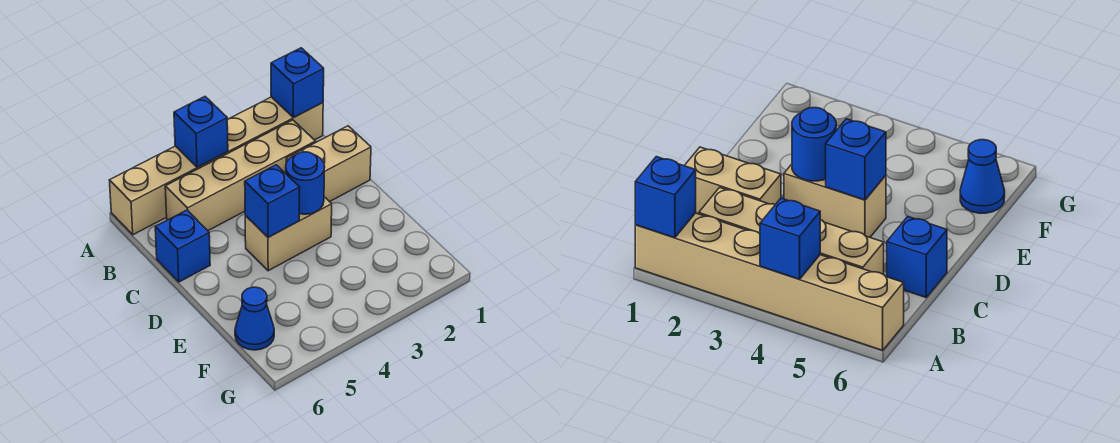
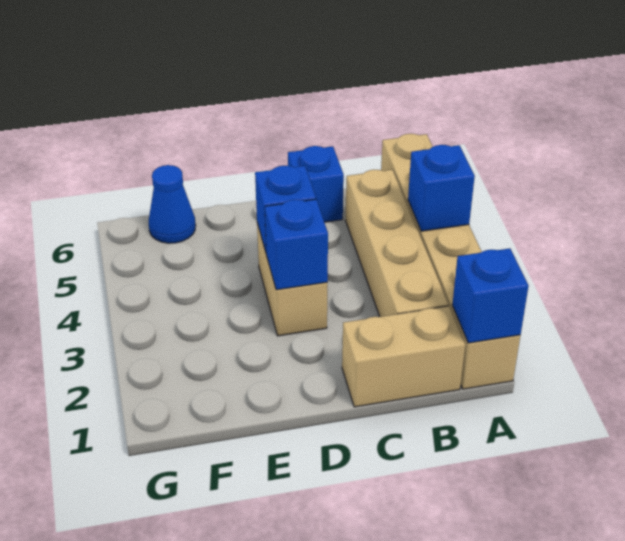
tan brick C1:C2 level 1 -> tan brick B1:C1 level 1
blue round brick D3 level 2 -> blue brick D3 level 2

